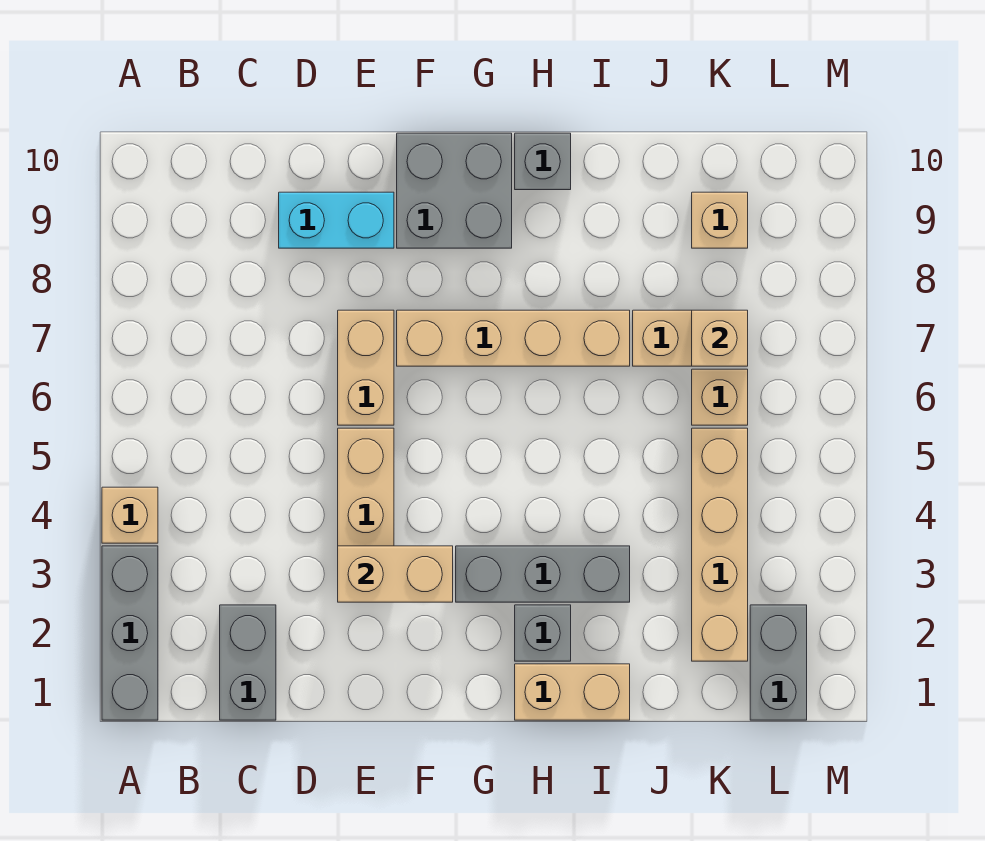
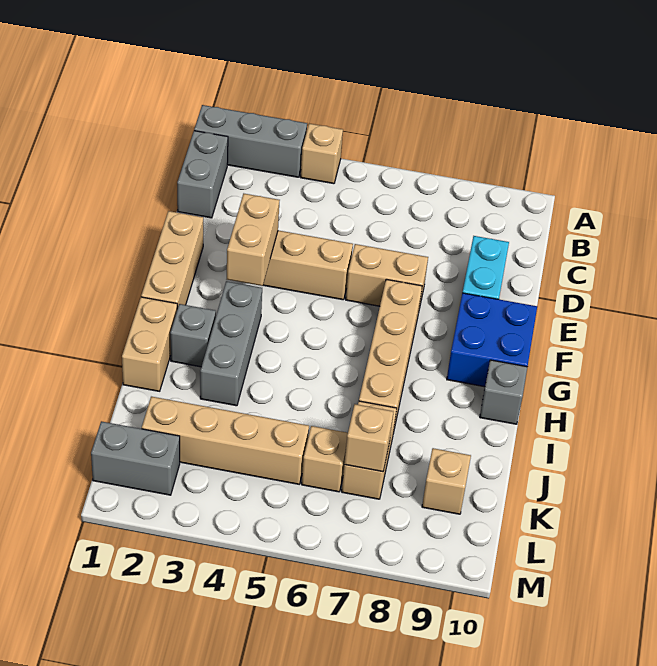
grey brick C1:C2 level 1 -> grey brick B1:C1 level 1
none -> tan brick E1:G1 level 1
grey brick F9:G10 level 1 -> blue brick F9:G10 level 1

